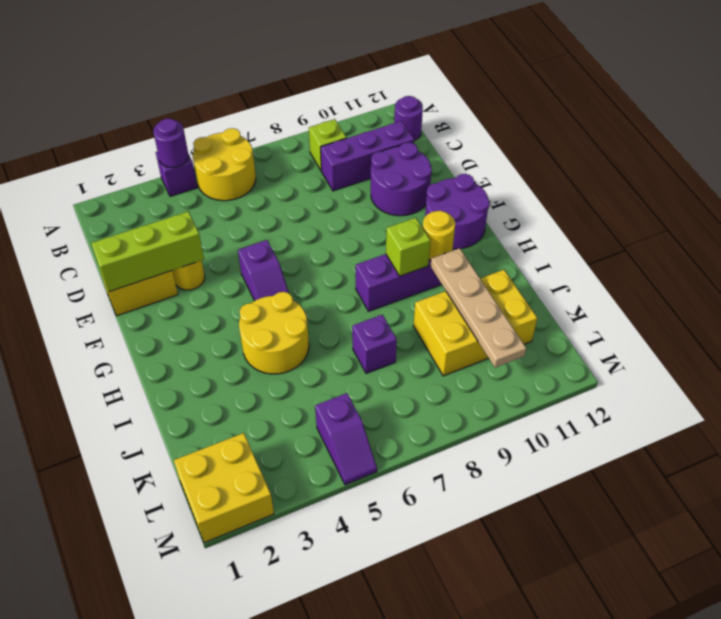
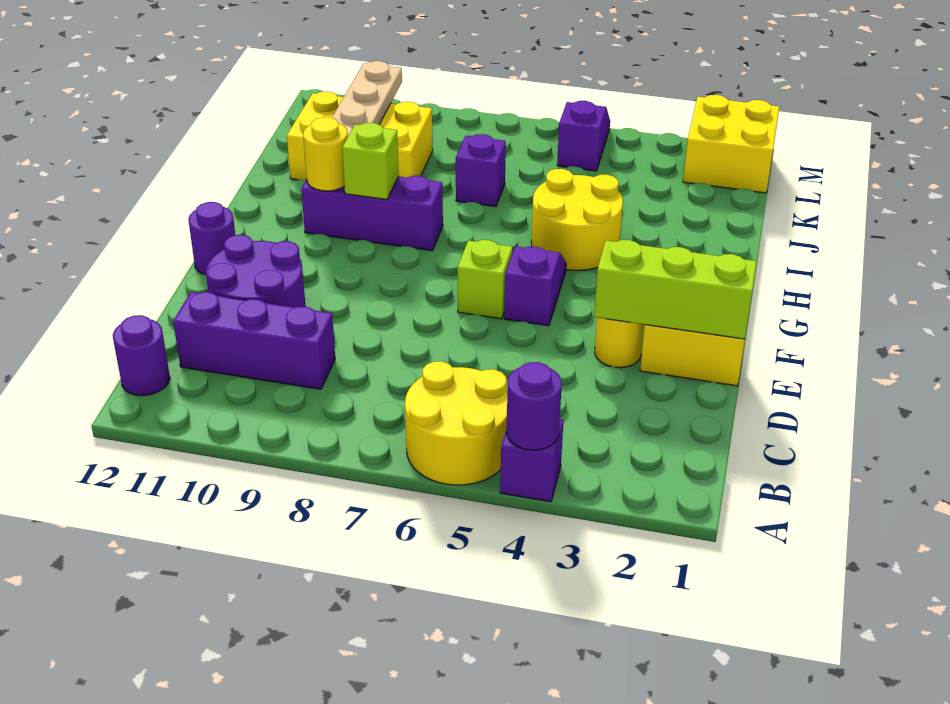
lime brick B9 level 1 -> lime brick F6 level 1
purple round brick F11:G12 level 1 -> purple round brick F12 level 1

